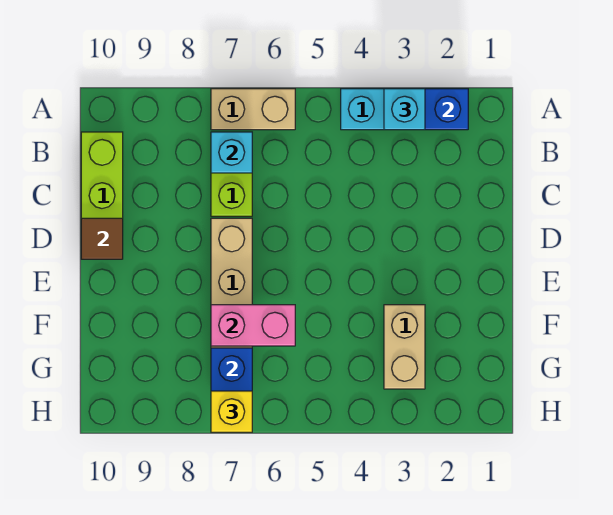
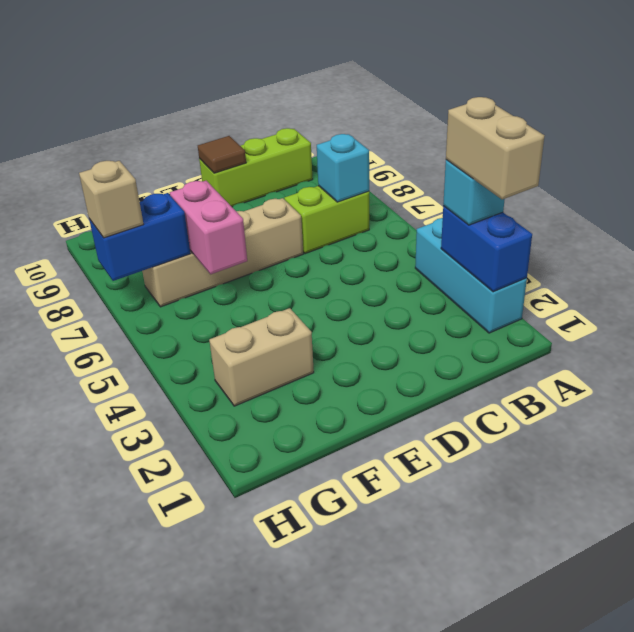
tan brick A6:A7 level 1 -> tan brick A2:A3 level 4
yellow brick H7 level 3 -> tan brick H7 level 3

